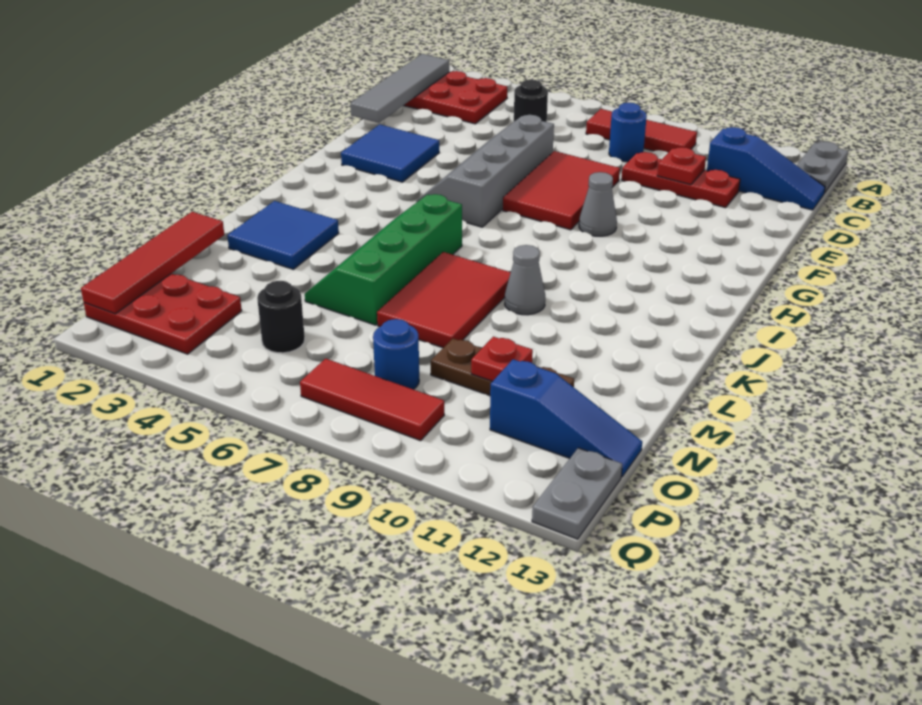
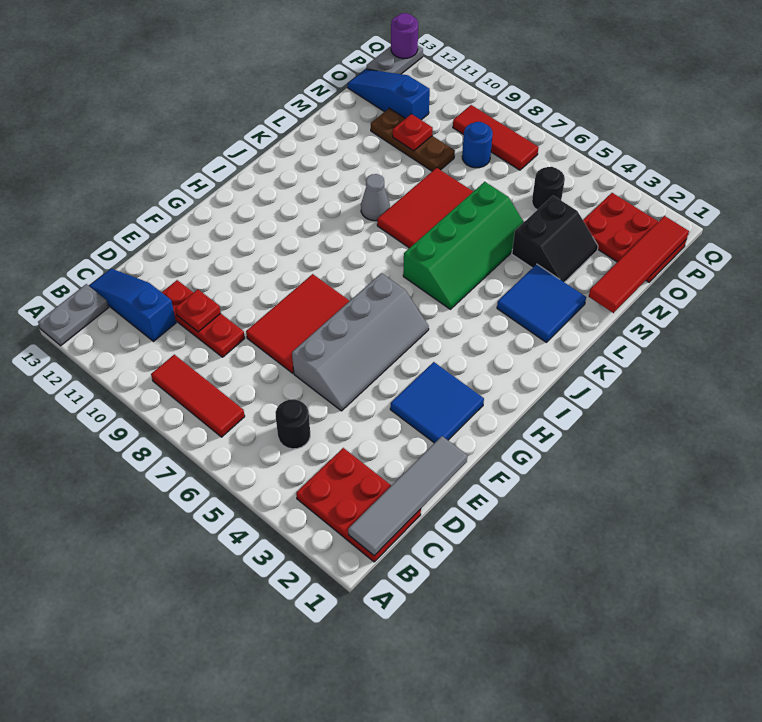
blue round brick C8 level 1 -> none
grey cone G9 level 1 -> none
none -> black slope M3:N4 level 1 top 4
none -> purple round brick Q13 level 2

